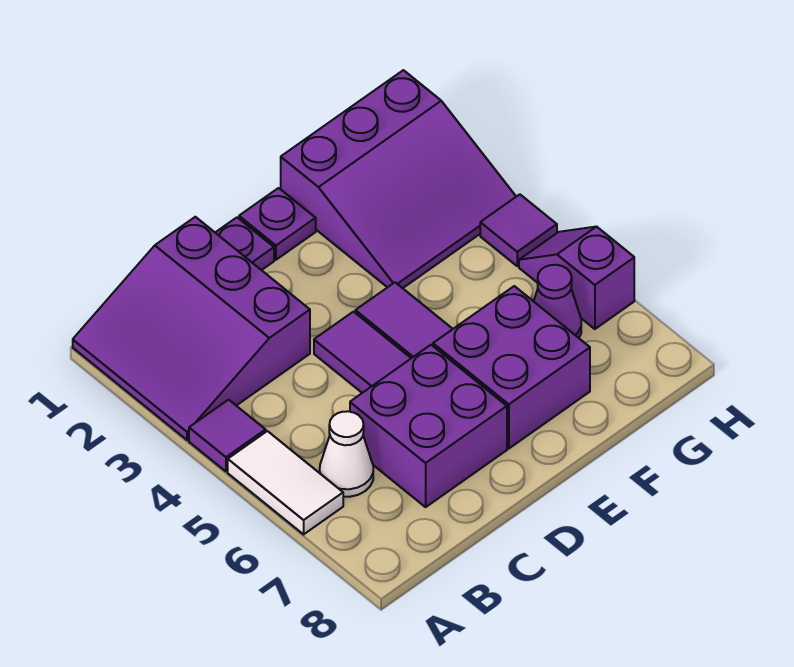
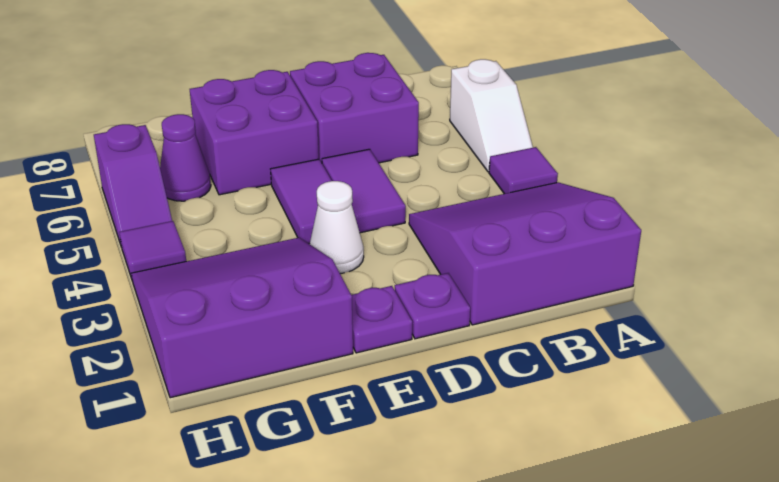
purple slope A1:C3 level 1 top C -> purple slope A1:C3 level 1 top 1
white tile A5:A6 level 1 -> white slope A5:A6 level 1 top 6
white cone B6 level 1 -> white cone E3 level 1

